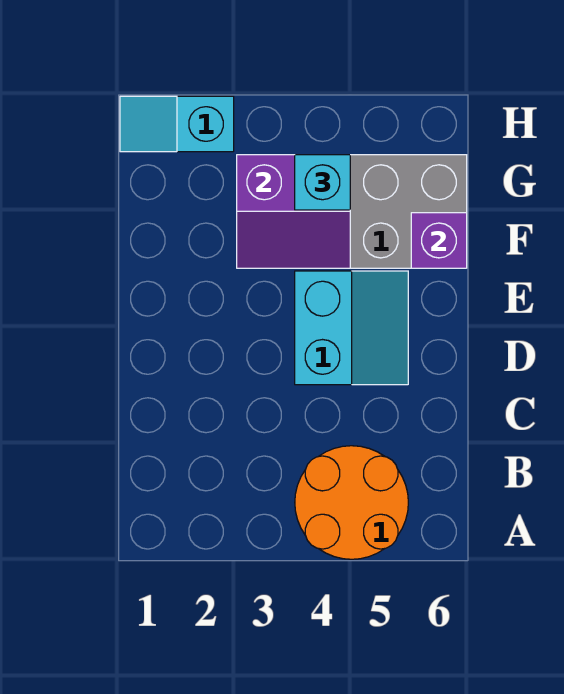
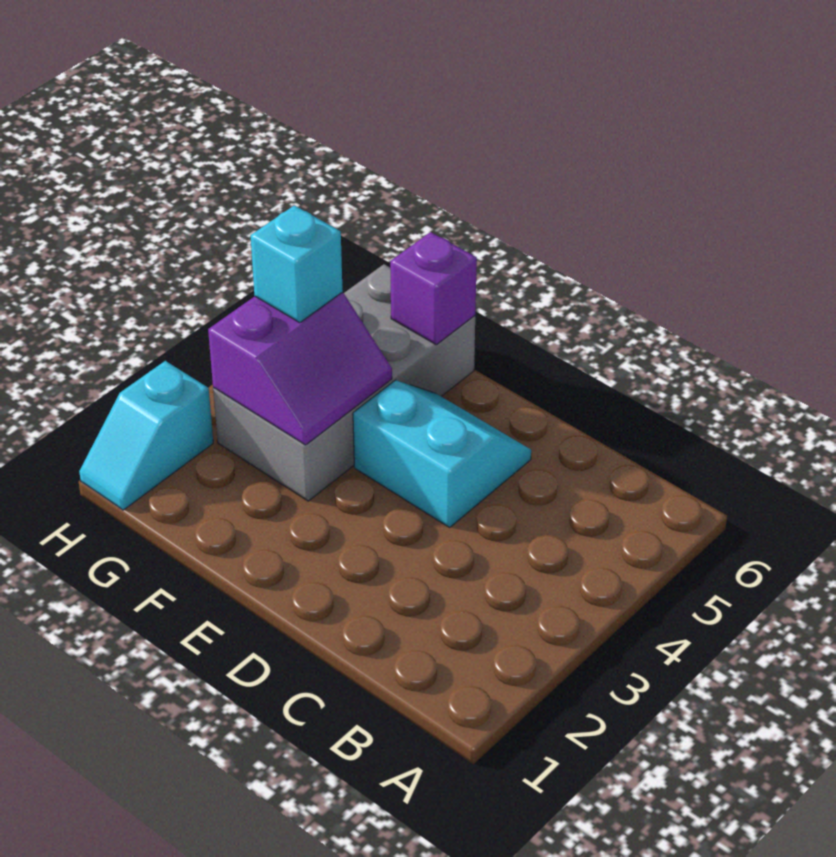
orange round brick A4:B5 level 1 -> none

